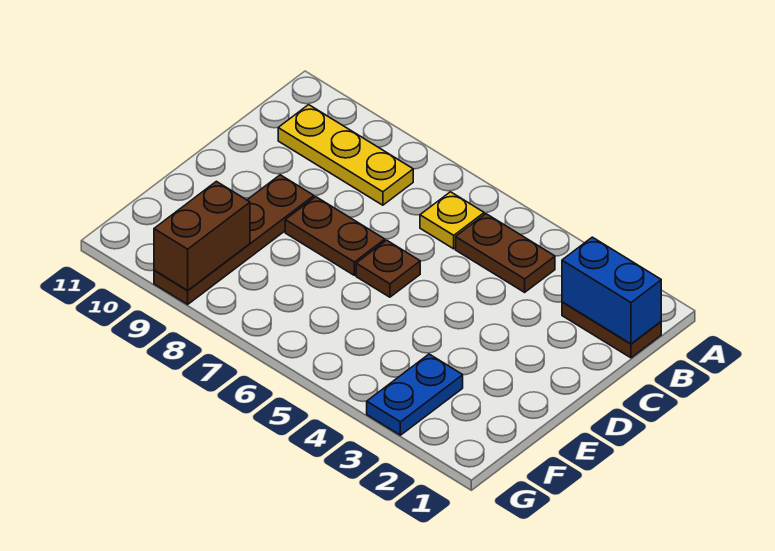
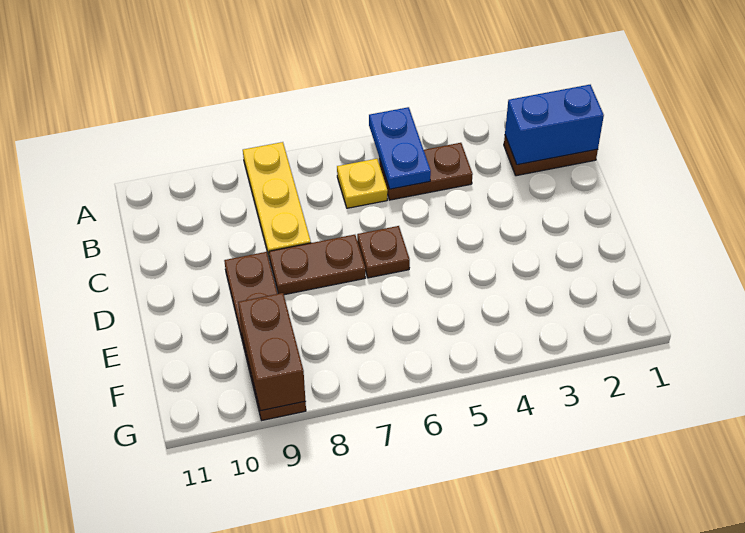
yellow plate B8:B10 level 1 -> yellow plate A8:C8 level 1
blue plate F3:G3 level 1 -> blue plate A5:B5 level 2

